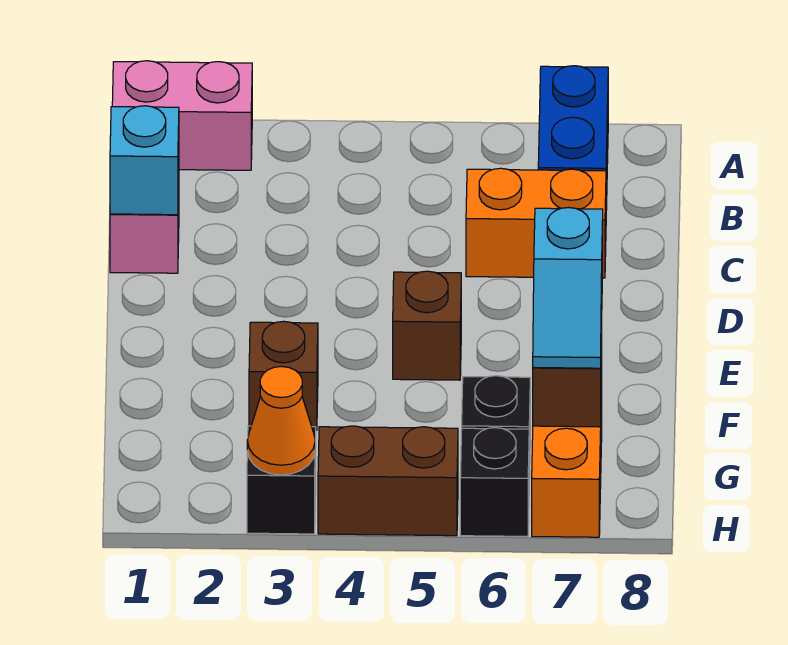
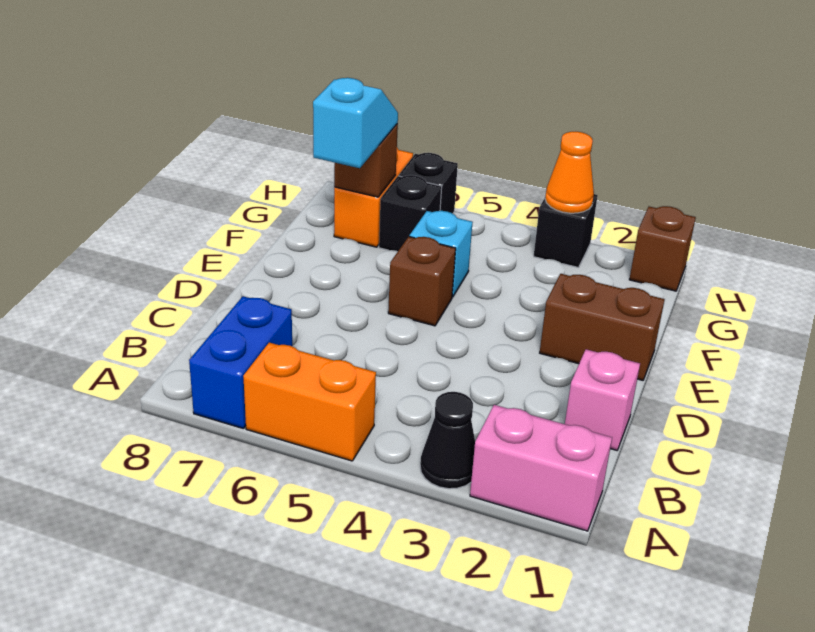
none -> black cone A3 level 1
cyan brick C1 level 2 -> cyan brick F5 level 1
orange brick C6:C7 level 1 -> orange brick A5:A6 level 1
brown brick F3 level 1 -> brown brick H1 level 1
brown brick H4:H5 level 1 -> brown brick E1:E2 level 1

